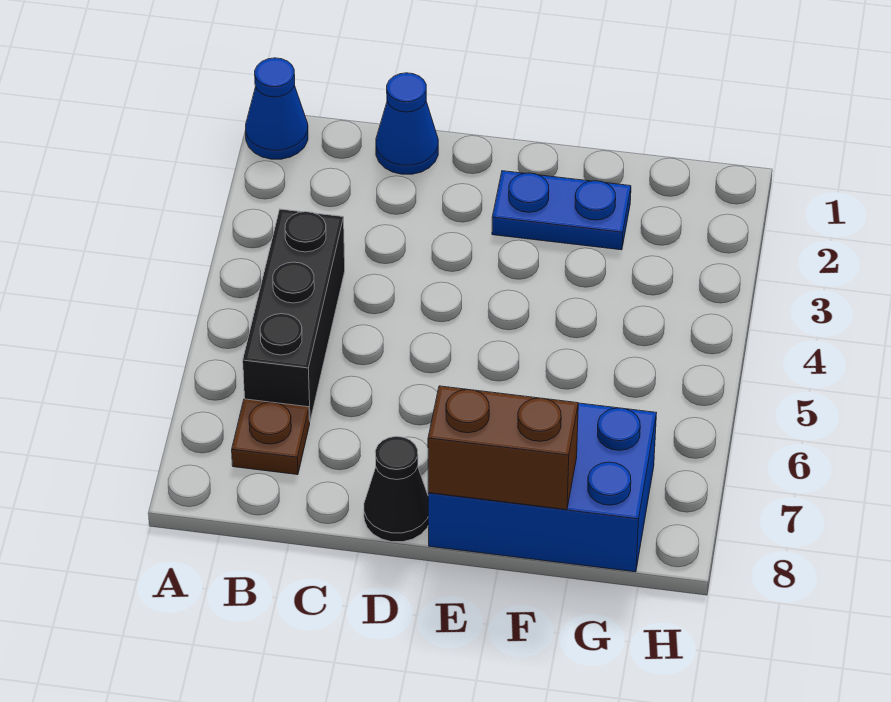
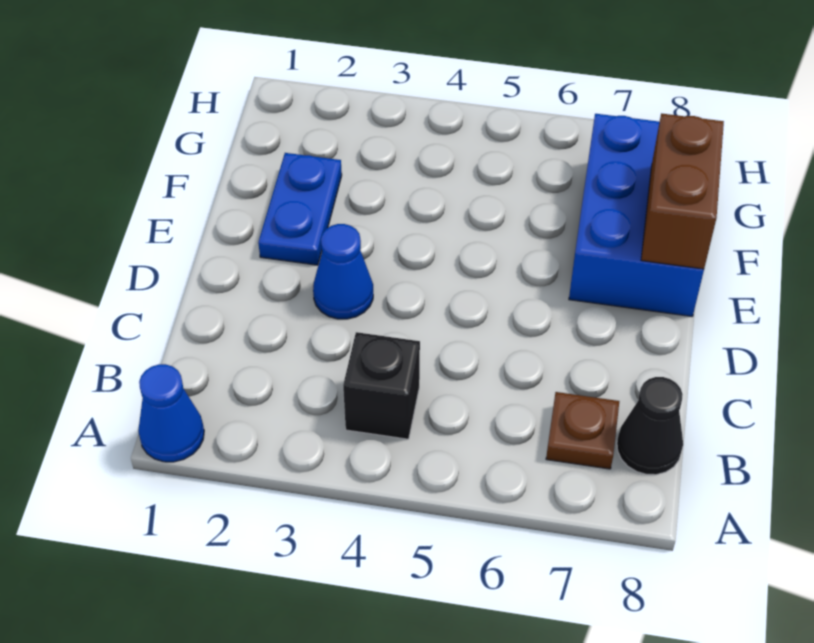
black brick B4:B6 level 1 -> black brick B4 level 1
blue cone C1 level 1 -> blue cone D3 level 1
black cone D8 level 1 -> black cone B8 level 1

